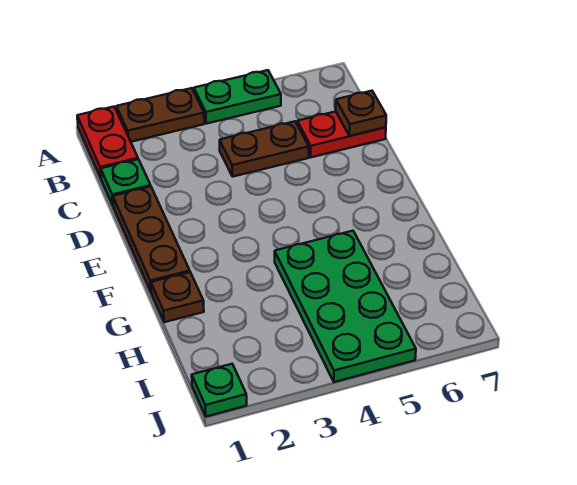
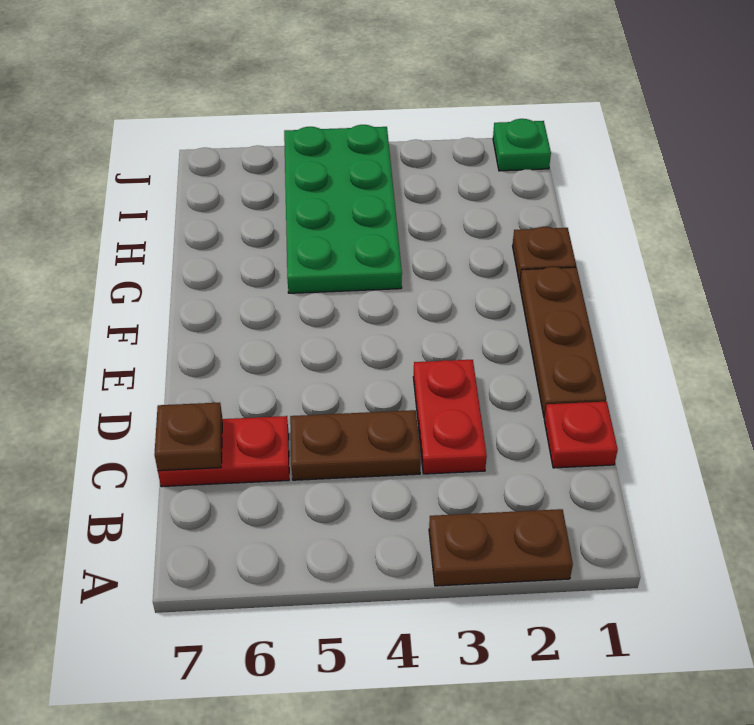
red plate A1:B1 level 1 -> red plate C3:D3 level 1
green plate A4:A5 level 1 -> none
green plate C1 level 1 -> red plate C1 level 1

